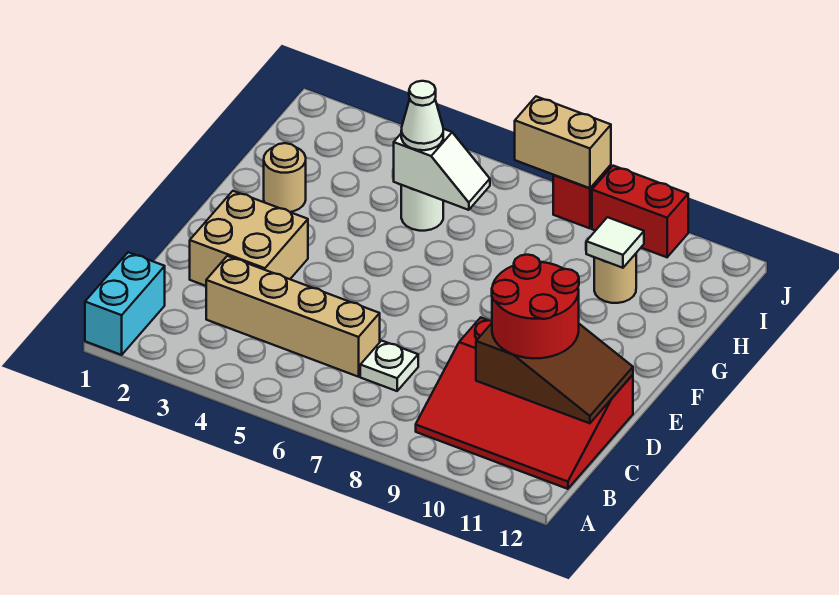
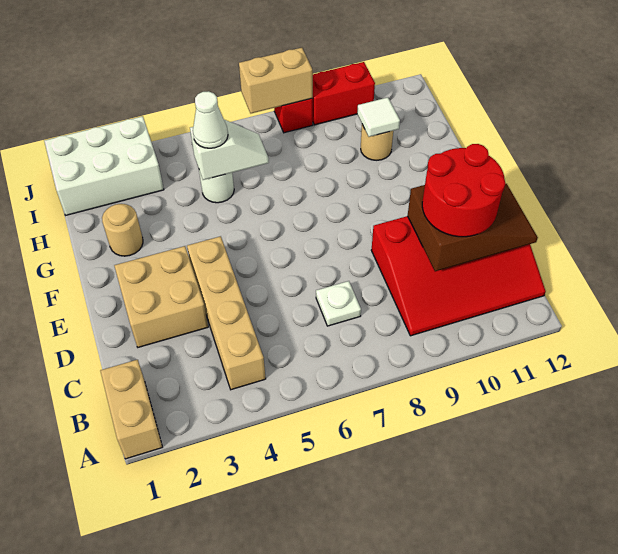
cyan brick A1:B1 level 1 -> tan brick A1:B1 level 1
tan brick C3:C6 level 1 -> tan brick B4:E4 level 1
none -> white brick I1:J3 level 1

